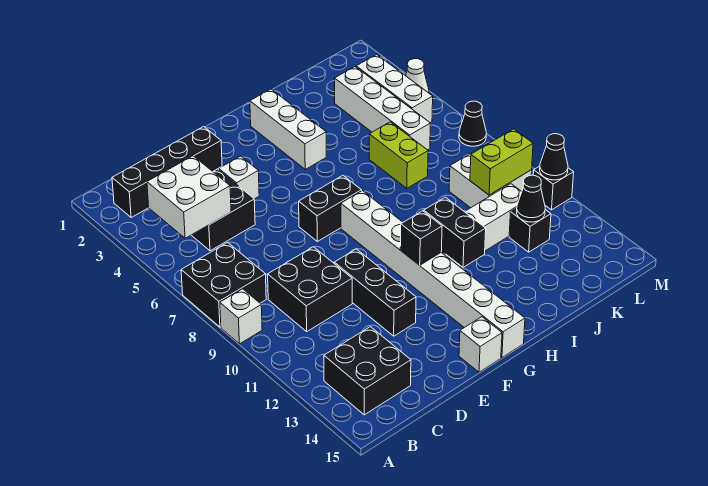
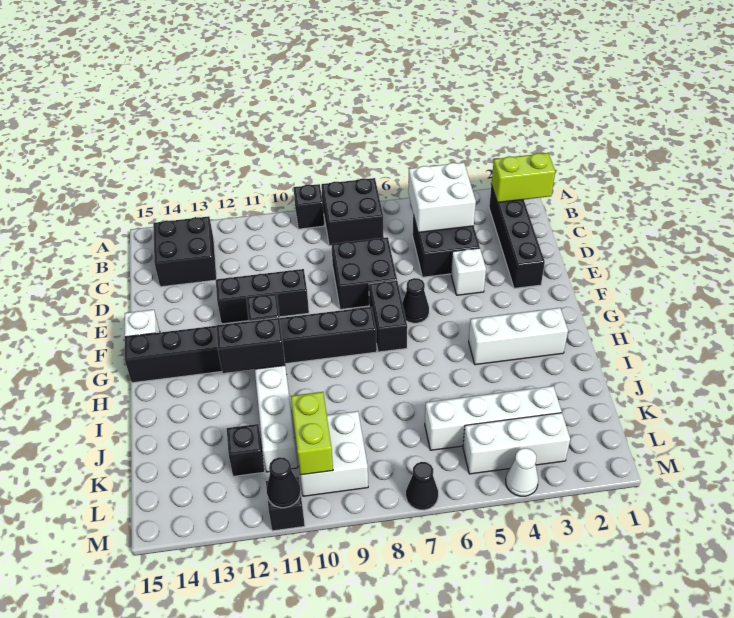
white brick A9 level 1 -> black brick A9 level 1
black brick C9:D10 level 1 -> black brick D7:E8 level 1
white brick G8:G15 level 1 -> black brick G8:G15 level 1
lime brick J6:J7 level 1 -> lime brick B1:B2 level 2
black cone K12 level 2 -> black cone F6 level 1

